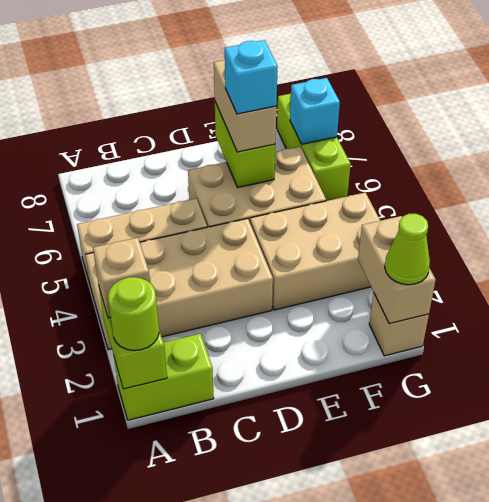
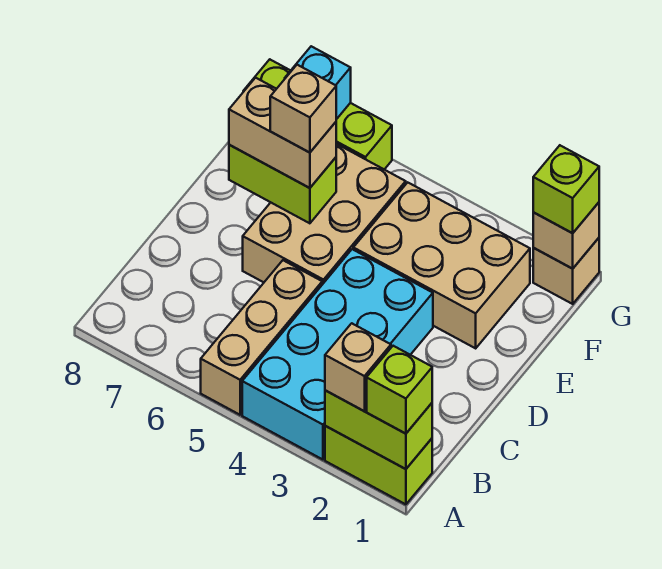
lime brick A1:B1 level 1 -> lime brick A1:A2 level 1
lime round brick A1 level 3 -> lime brick A1 level 3
tan brick A3:D4 level 1 -> cyan brick A3:D4 level 1
tan brick E3:G4 level 1 -> tan brick E2:F4 level 1
cyan brick E6 level 4 -> tan brick E6 level 4
tan brick G1:G2 level 2 -> tan brick G1 level 2
lime cone G1 level 3 -> lime brick G1 level 3

